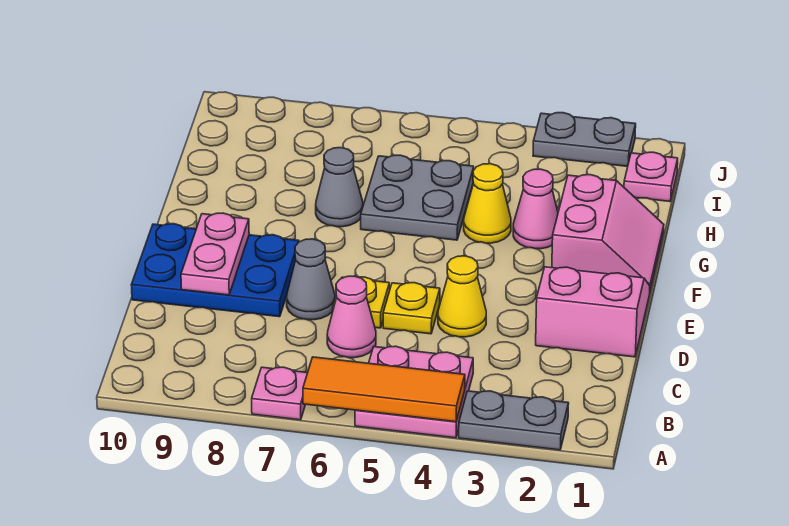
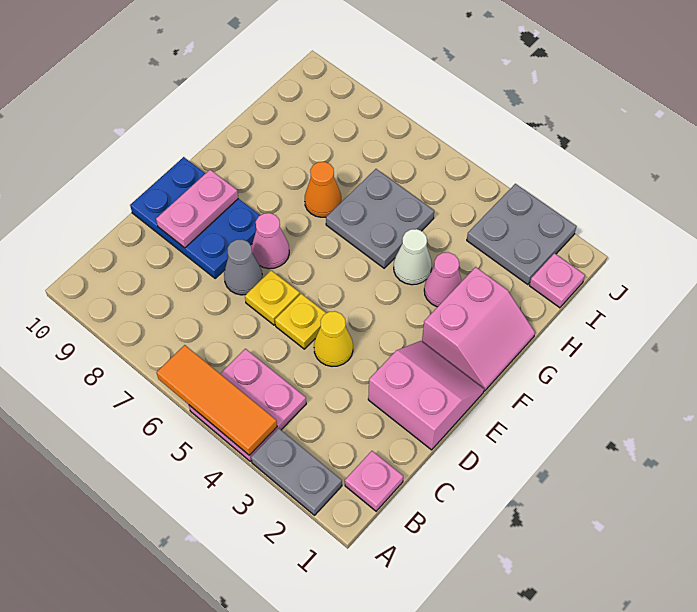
pink plate A7 level 1 -> pink plate B1 level 1
pink cone C6 level 1 -> pink cone E7 level 1
yellow cone G4 level 1 -> white cone G4 level 1
grey cone G7 level 1 -> orange cone G7 level 1
grey plate J2:J3 level 1 -> grey plate I2:J3 level 1

